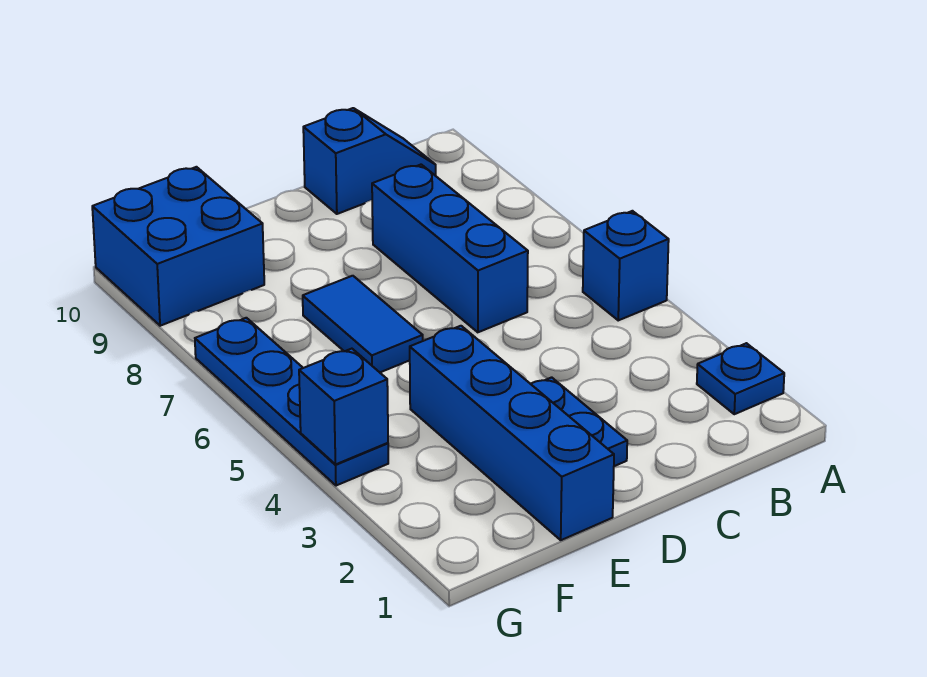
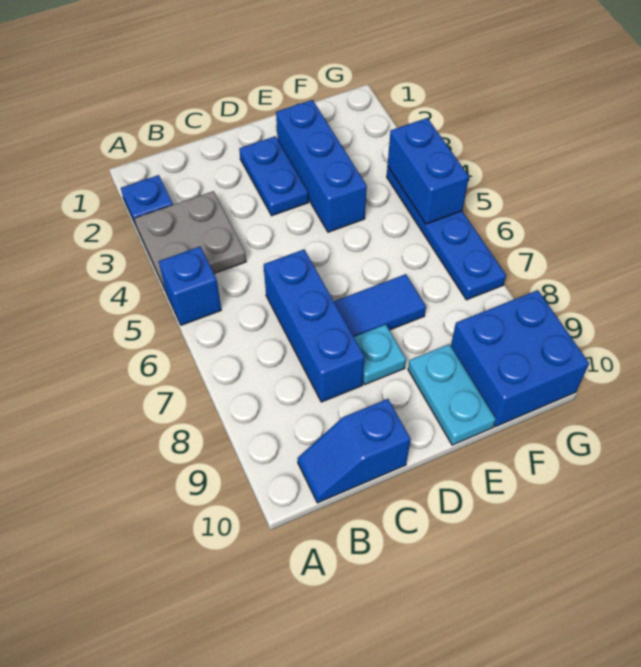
none -> grey plate A3:B4 level 1
none -> cyan plate D8 level 1
blue brick E1:E4 level 1 -> blue brick E2:E4 level 1
blue tile E6:E7 level 1 -> blue tile D7:E7 level 1
none -> cyan plate E9:E10 level 1
blue brick G4 level 2 -> blue brick G4:G5 level 2

